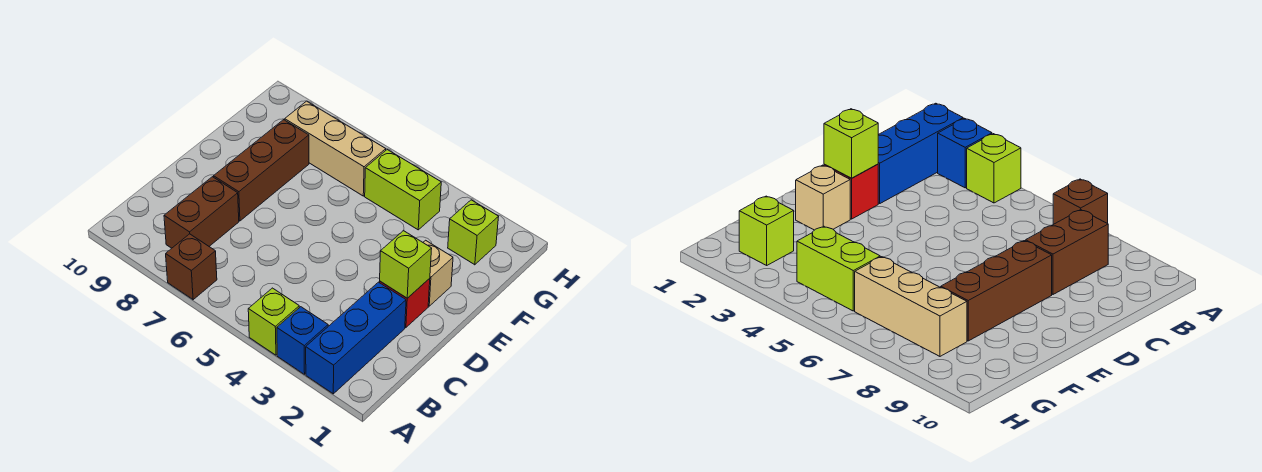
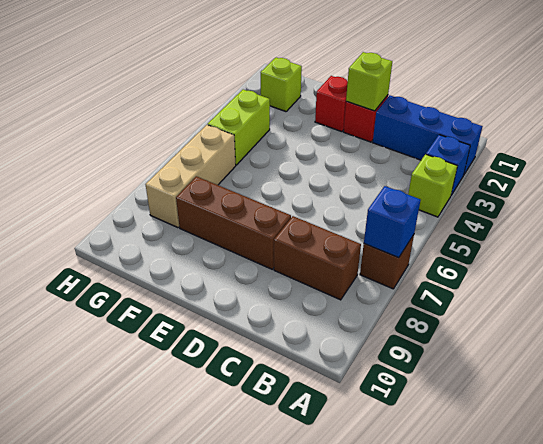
none -> blue brick A7 level 2
tan brick E2 level 1 -> red brick E2 level 1

